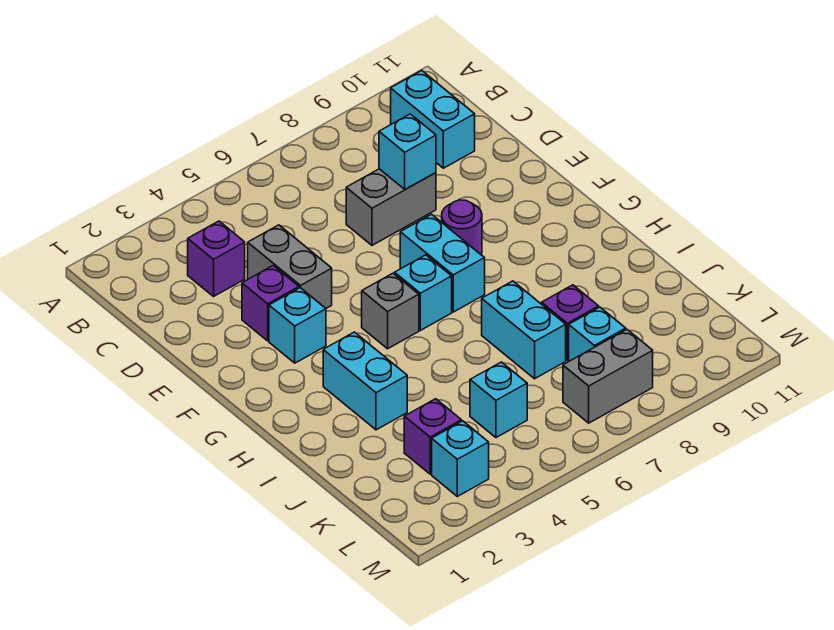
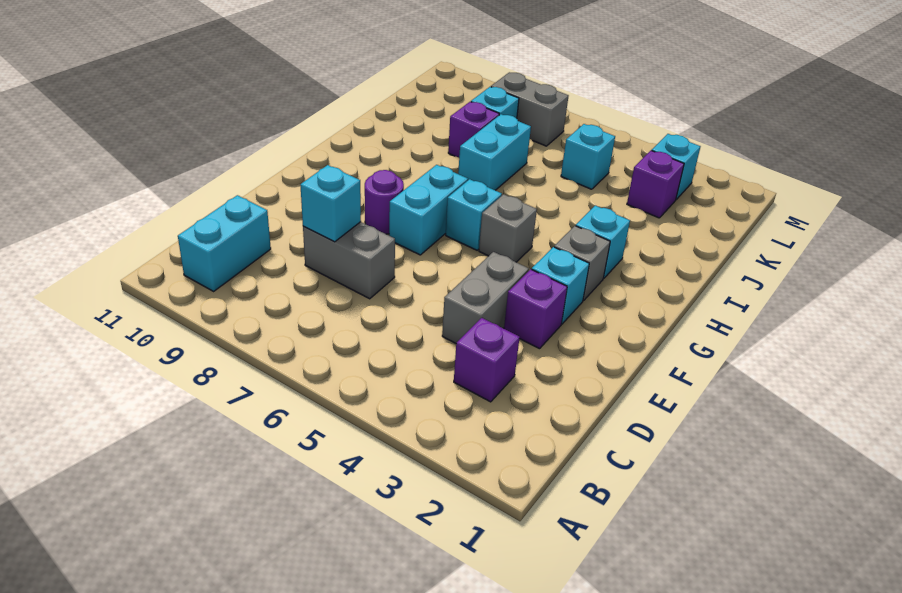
none -> grey brick G3 level 1
cyan brick H3:I3 level 1 -> cyan brick H3 level 1

